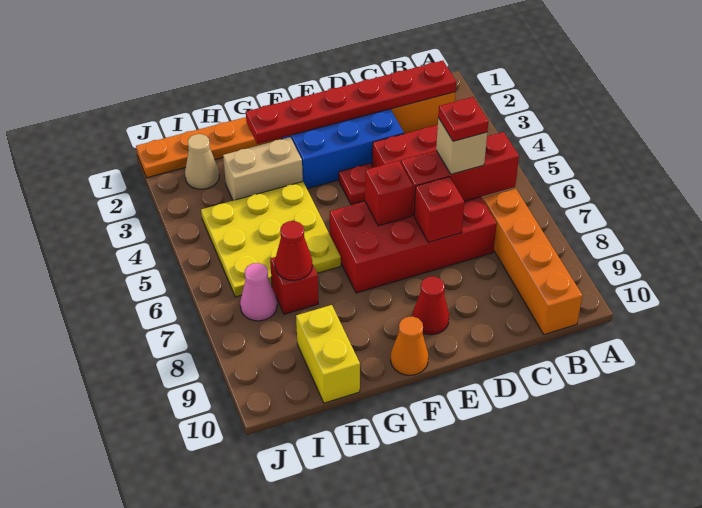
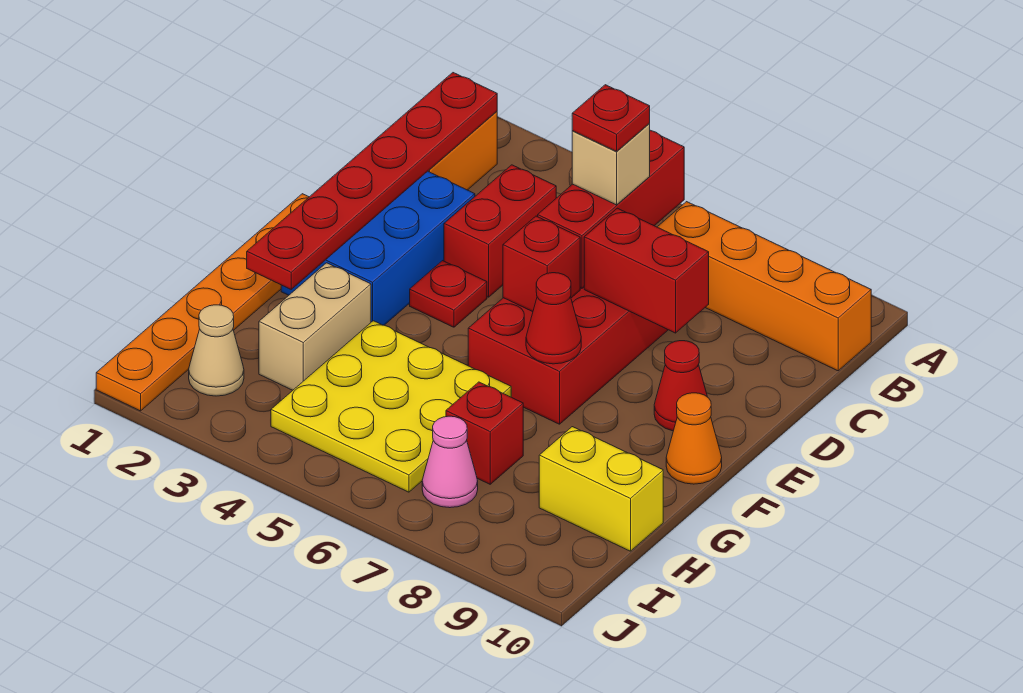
red brick D7 level 2 -> red brick D7:D8 level 2
red cone H7 level 2 -> red cone F7 level 2

